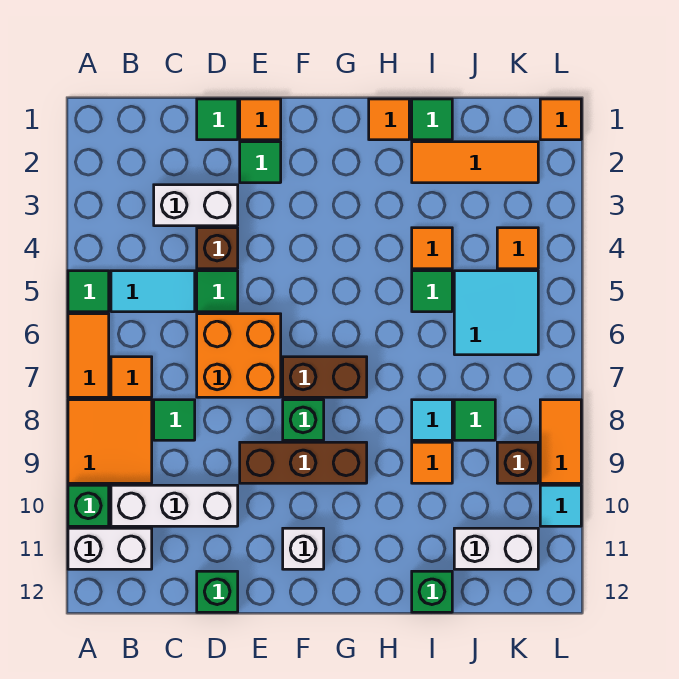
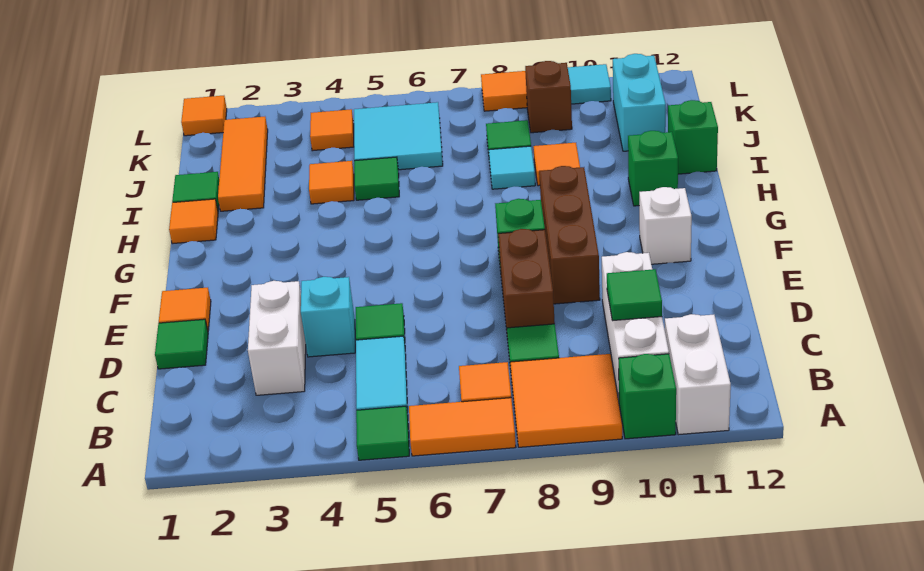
brown brick D4 level 1 -> cyan brick D4 level 1
orange brick D6:E7 level 1 -> none
green brick D12 level 1 -> green brick H11 level 1
green tile E2 level 1 -> green tile C10 level 2
brown brick F7:G7 level 1 -> brown brick D8:E8 level 1
white brick J11:K11 level 1 -> cyan brick J11:K11 level 1

